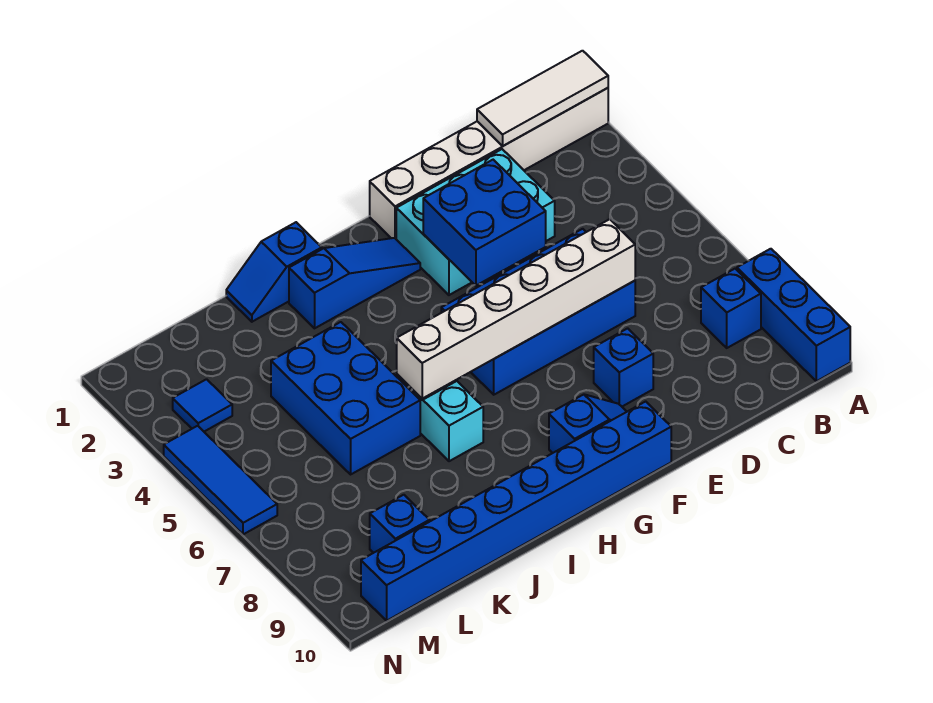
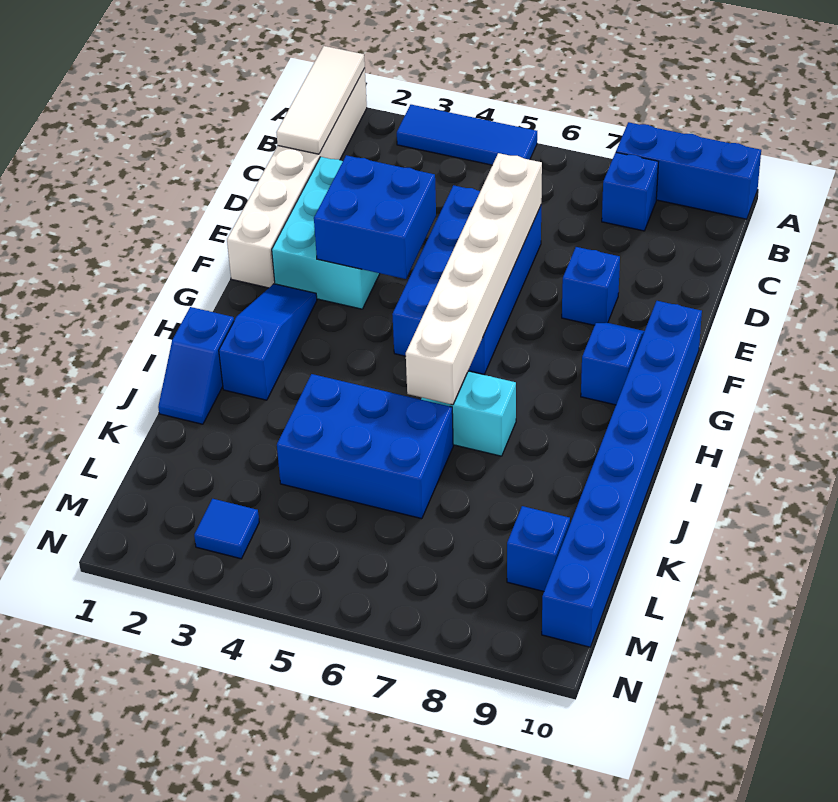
blue tile N4:N6 level 1 -> blue tile A3:A5 level 1

